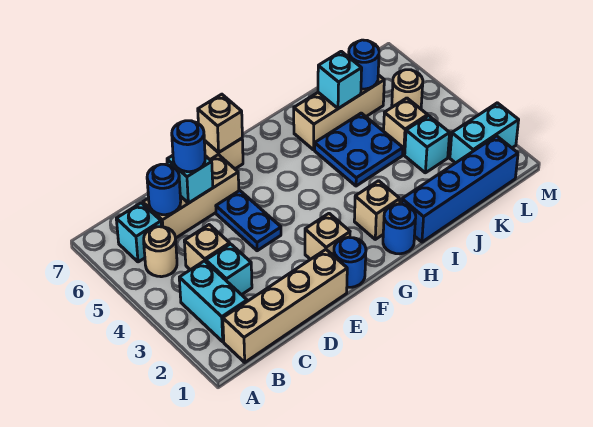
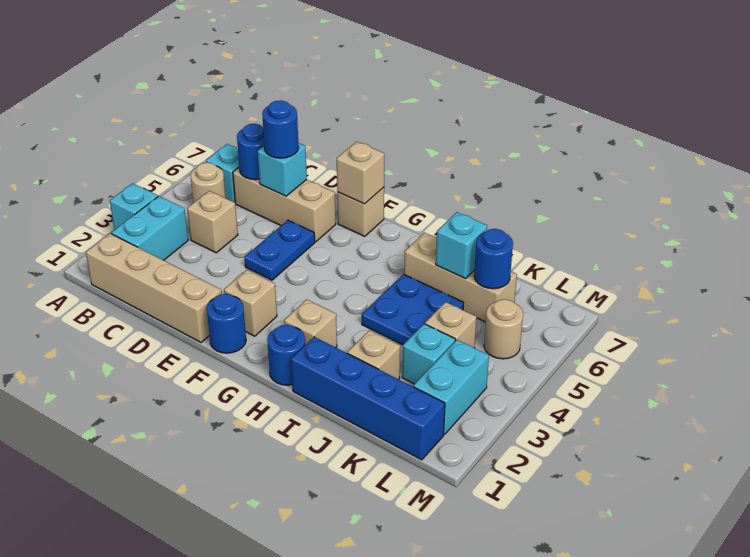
cyan brick C3 level 1 -> cyan brick A3 level 1
none -> tan brick J2 level 1
cyan brick L2:M2 level 1 -> cyan brick L2:L3 level 1

